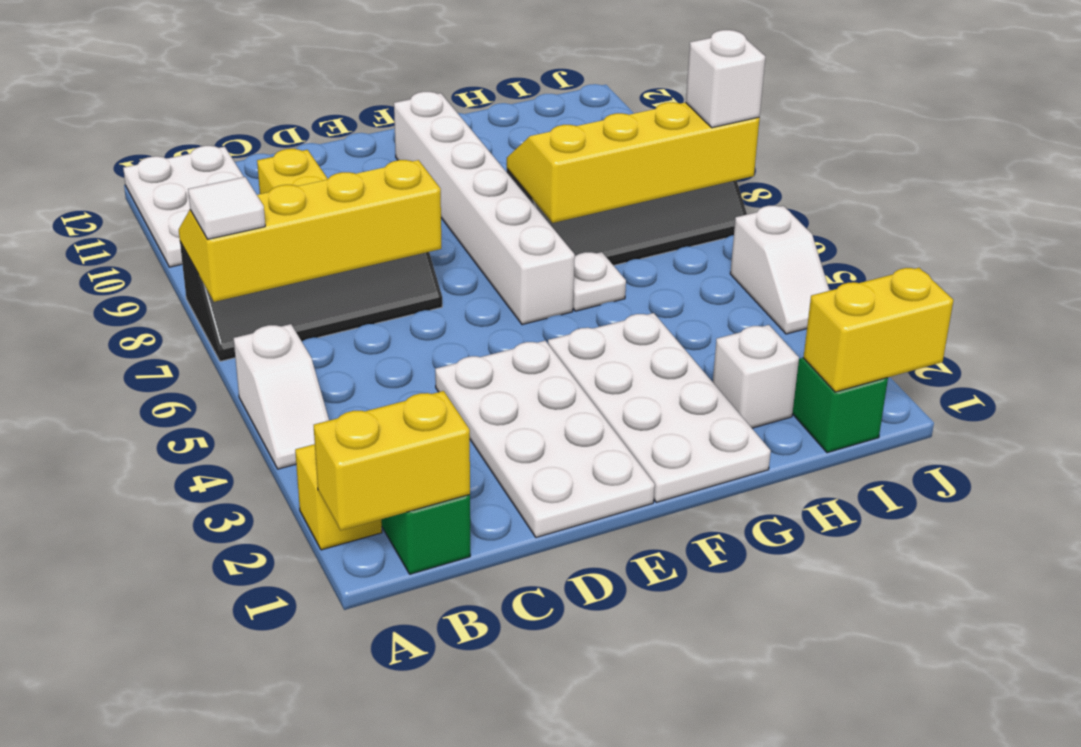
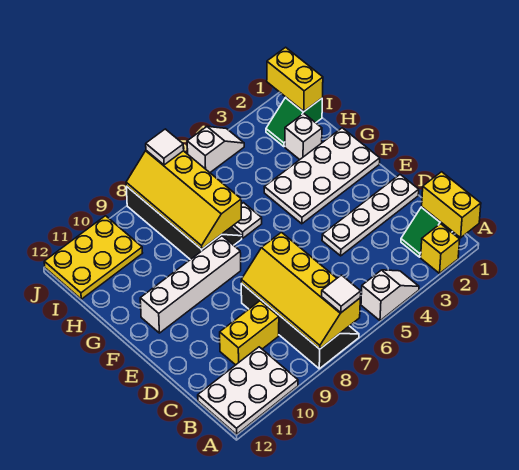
white plate D1:E4 level 1 -> white plate D1:D4 level 1
white brick F6:F11 level 1 -> white brick F8:F11 level 1
none -> yellow plate I10:J12 level 1
white brick J7 level 3 -> white tile J7 level 3

